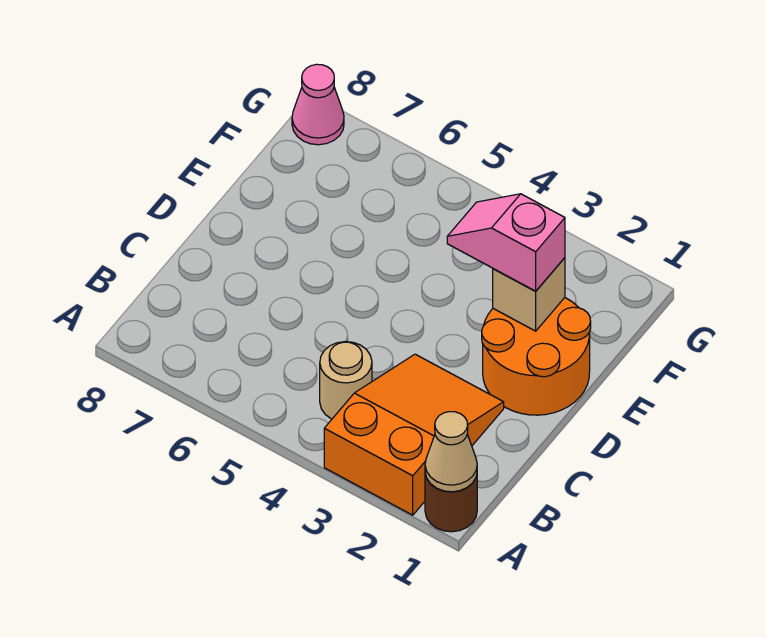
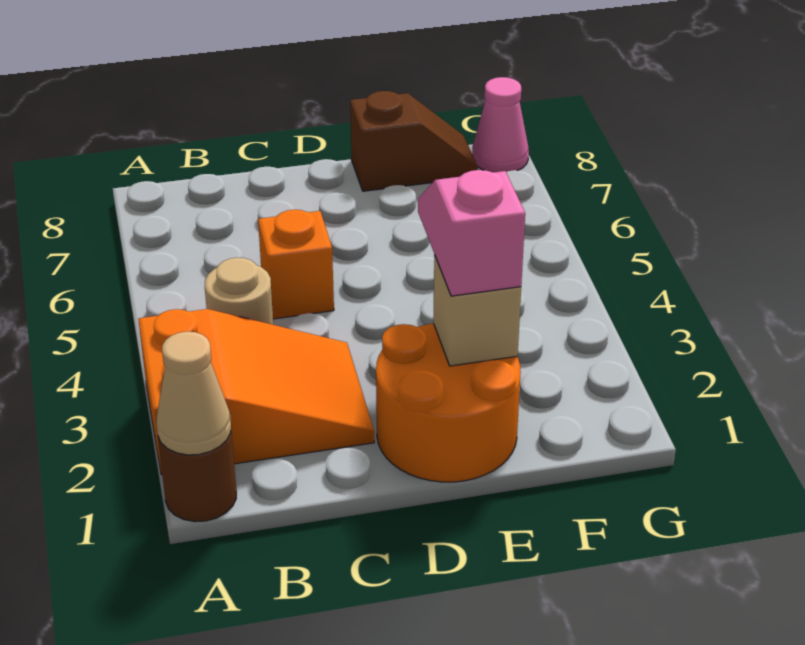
none -> orange brick C5 level 1
none -> brown slope E8:F8 level 1 top E

